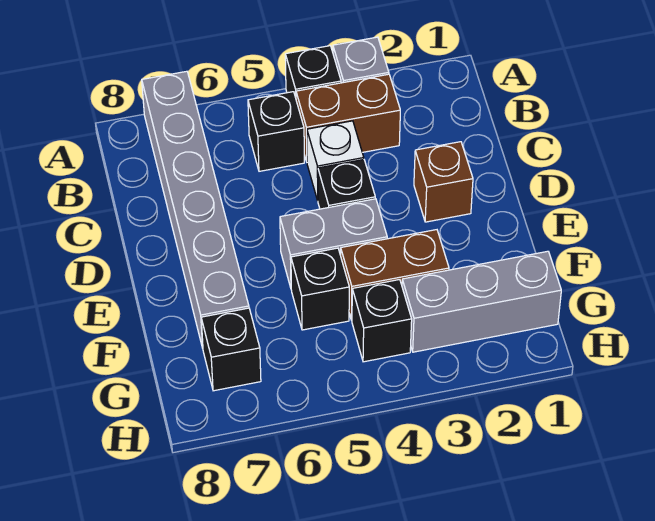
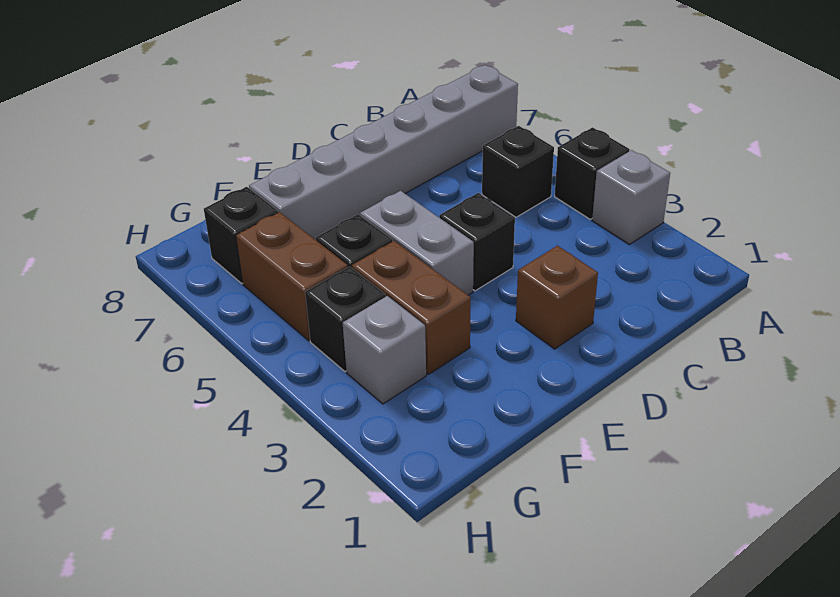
brown brick B3:B4 level 1 -> brown brick G5:G6 level 1
white brick C4 level 1 -> none
grey brick G1:G3 level 1 -> grey brick G3 level 1

